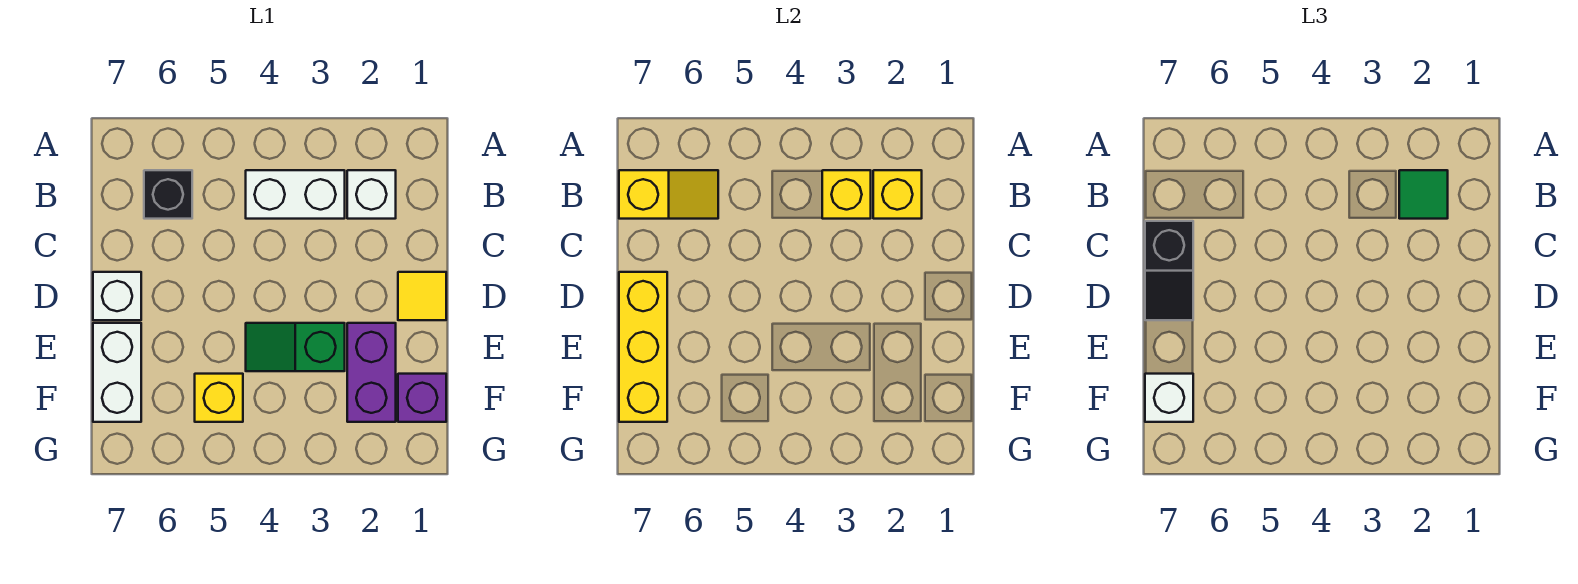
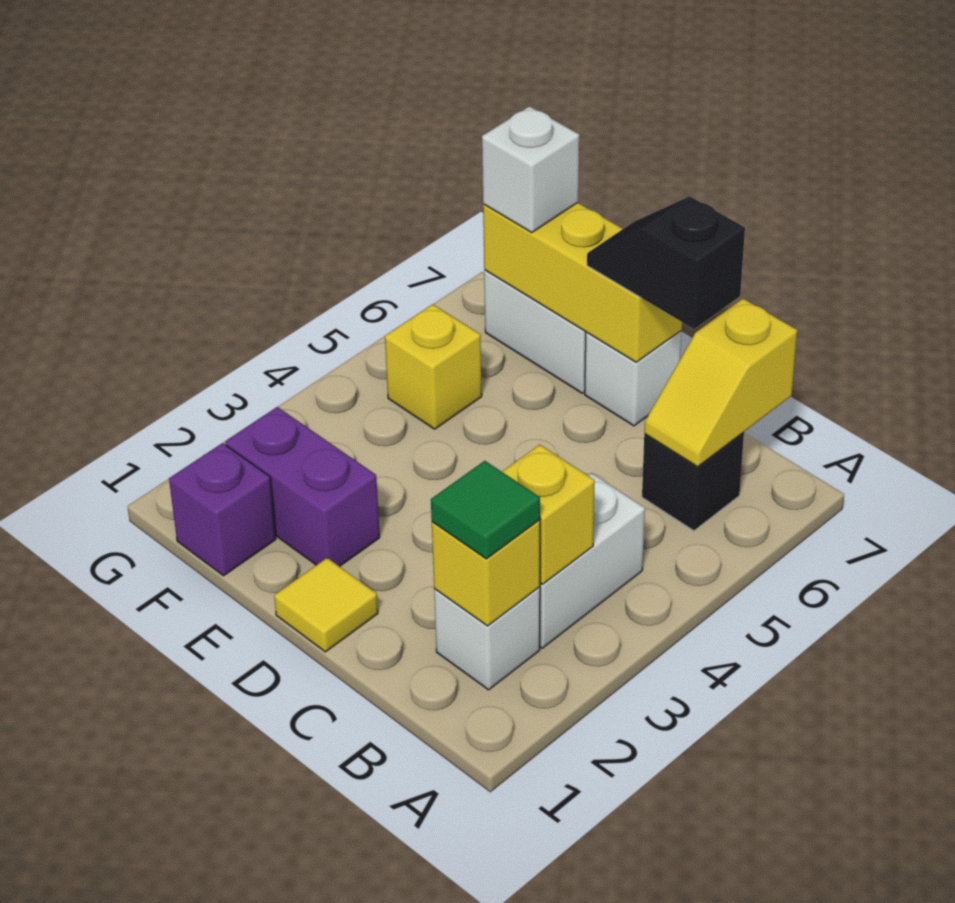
green slope E3:E4 level 1 top 3 -> none

